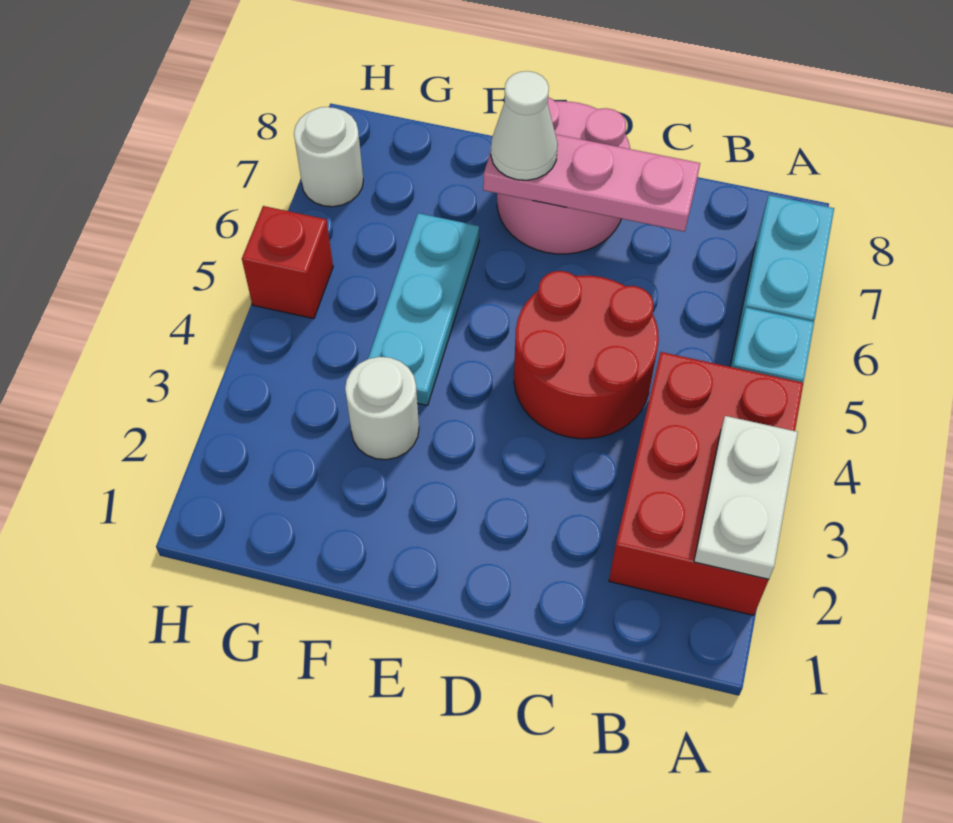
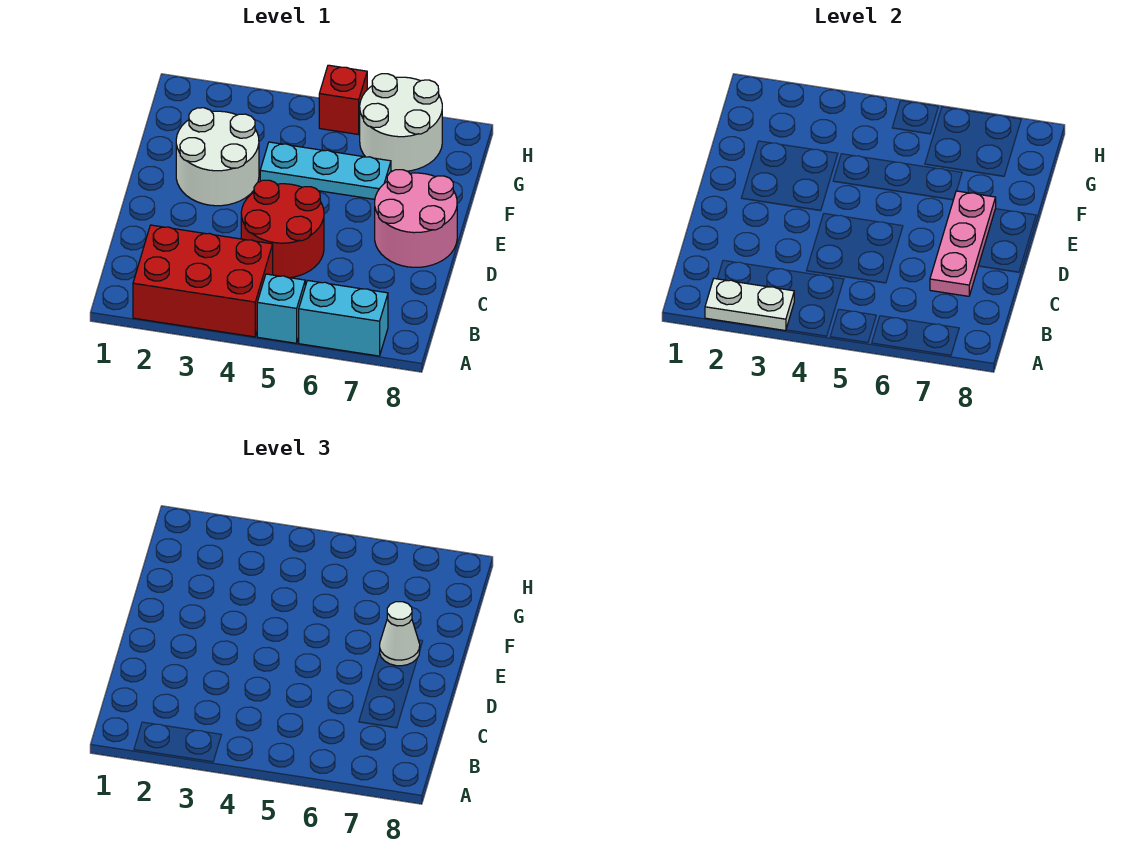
white round brick F3 level 1 -> white round brick E2:F3 level 1
white round brick H7 level 1 -> white round brick G6:H7 level 1

